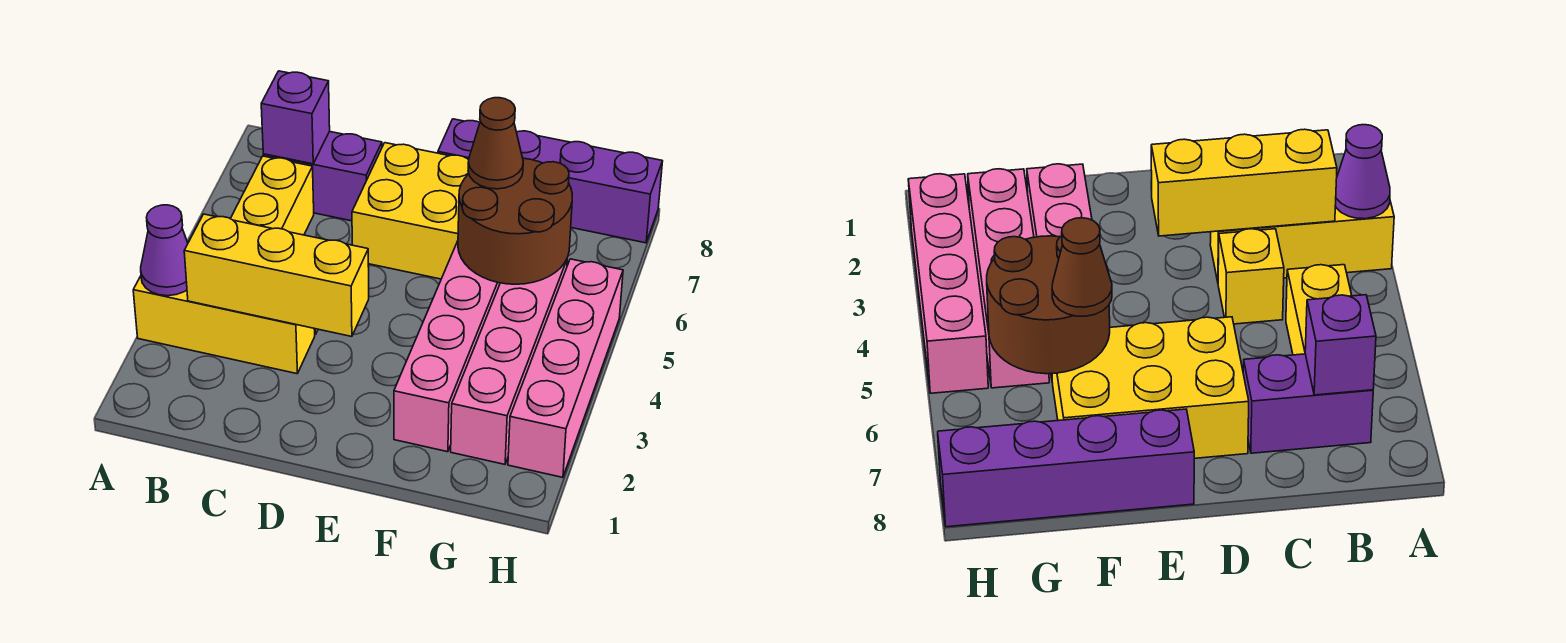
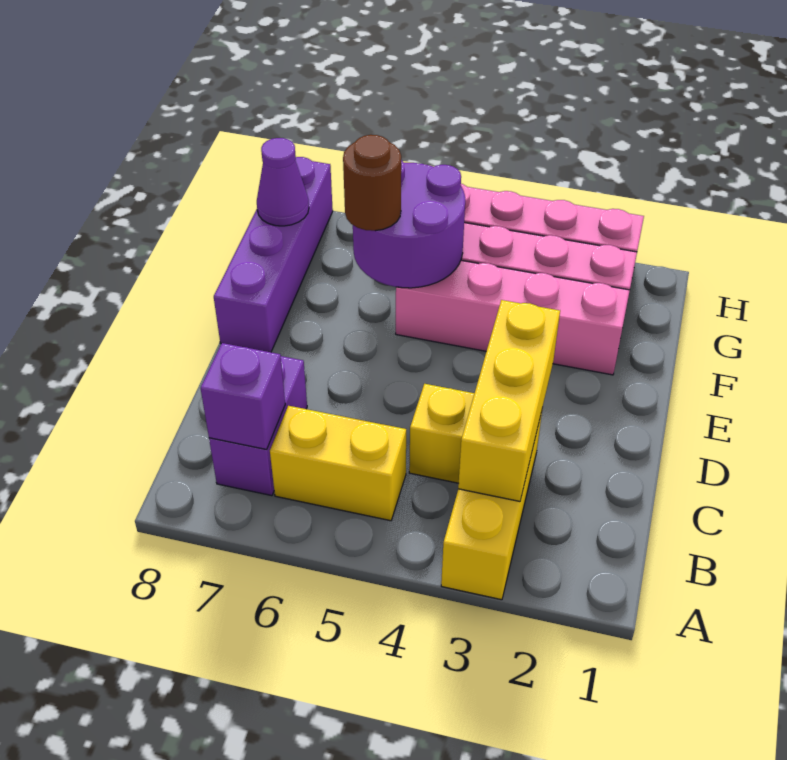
purple cone A3 level 2 -> purple cone G8 level 2
yellow brick D6:F7 level 1 -> none
brown round brick F5:G6 level 2 -> purple round brick F5:G6 level 2
brown cone F6 level 3 -> brown round brick F6 level 3

